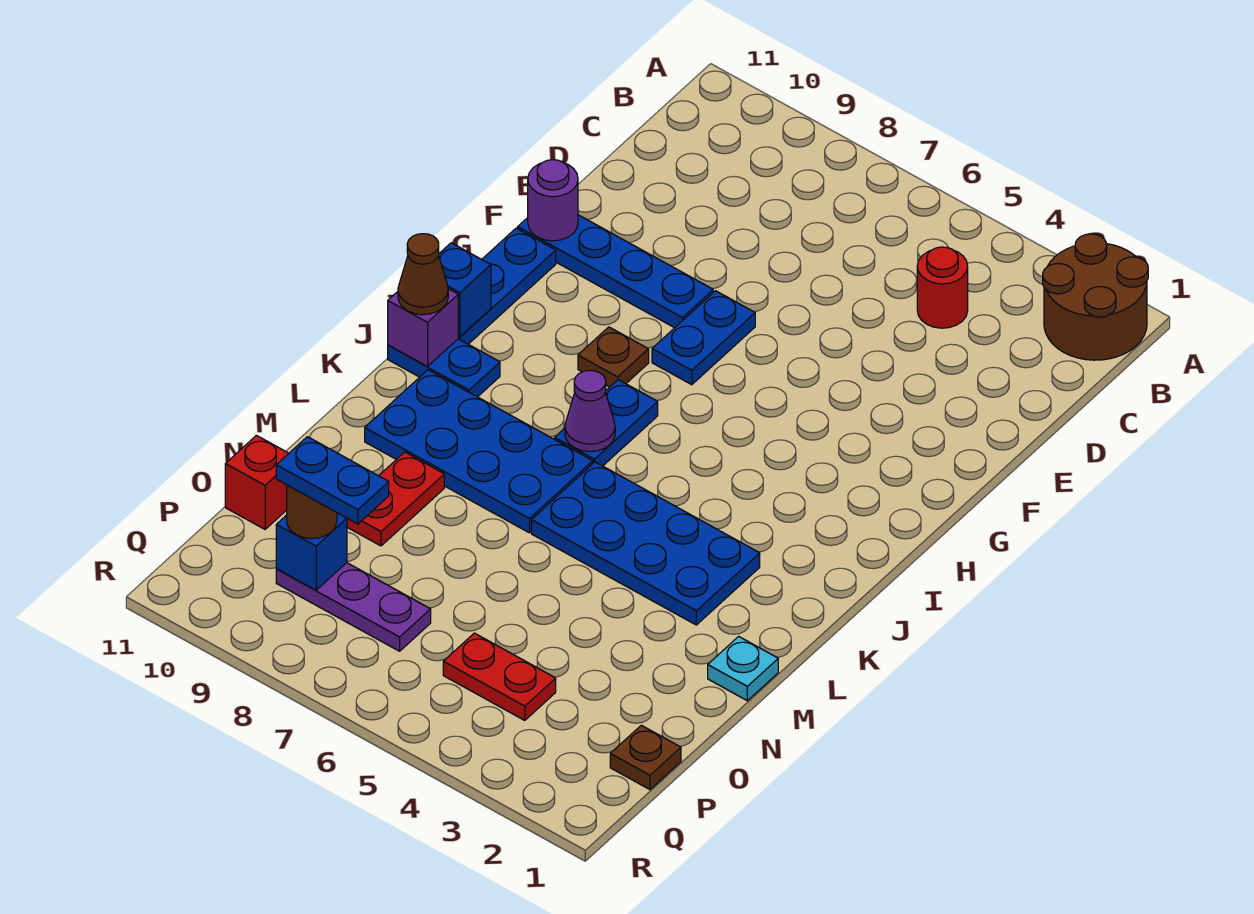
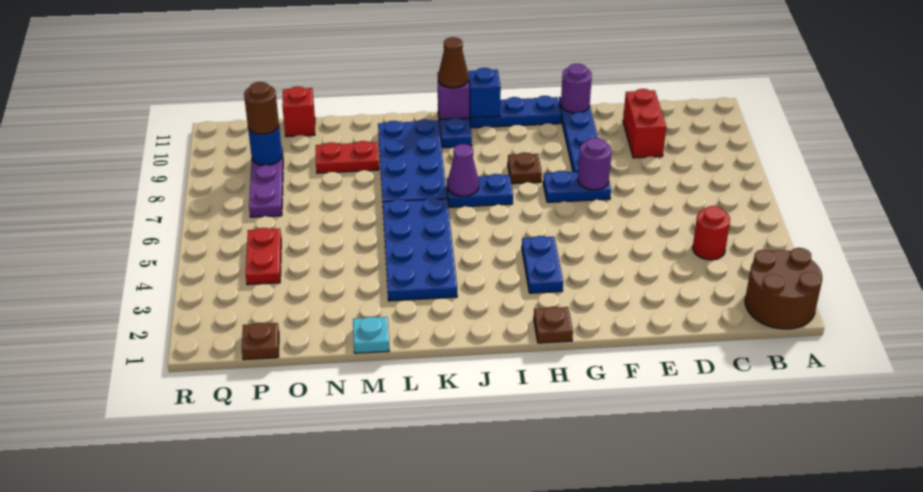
none -> red brick D9:D10 level 1
none -> purple round brick F7 level 2
none -> brown plate H1 level 1
blue plate P8:P9 level 4 -> blue plate H3:H4 level 1
blue brick P9 level 2 -> blue round brick P9 level 2

